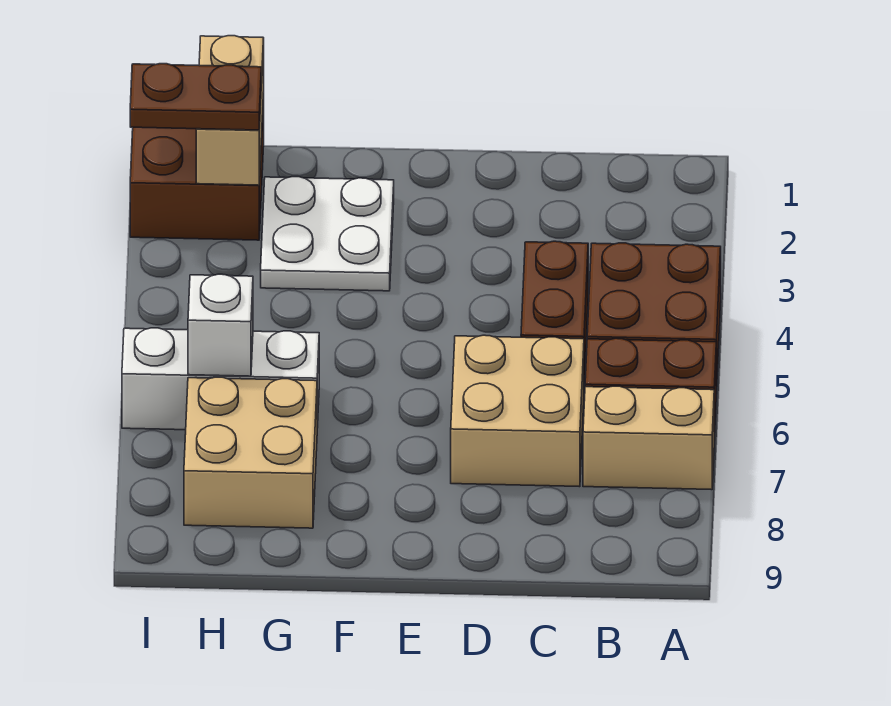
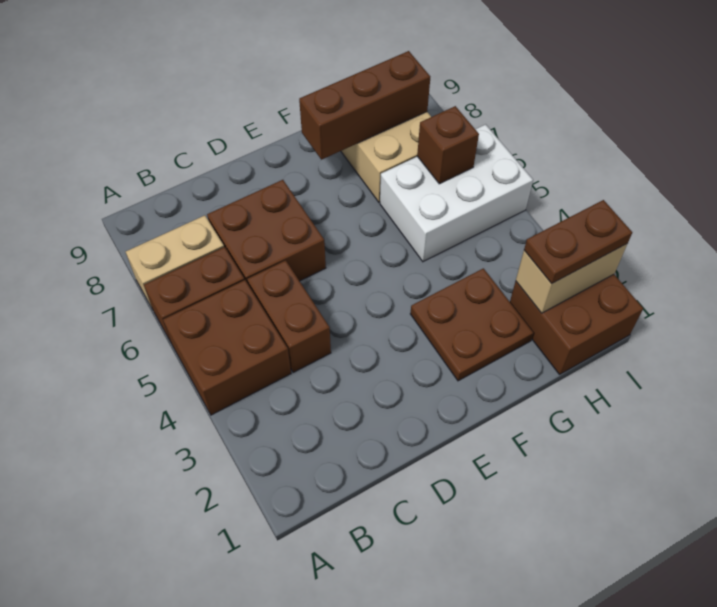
tan brick C6:D7 level 1 -> brown brick C6:D7 level 1
white plate F2:G3 level 1 -> brown plate F2:G3 level 1
none -> brown brick F8:H8 level 2
white brick G6:I6 level 1 -> white brick G5:I6 level 1
tan brick H1:H2 level 2 -> tan brick H2:I2 level 2
white brick H6 level 2 -> brown brick H6 level 2

